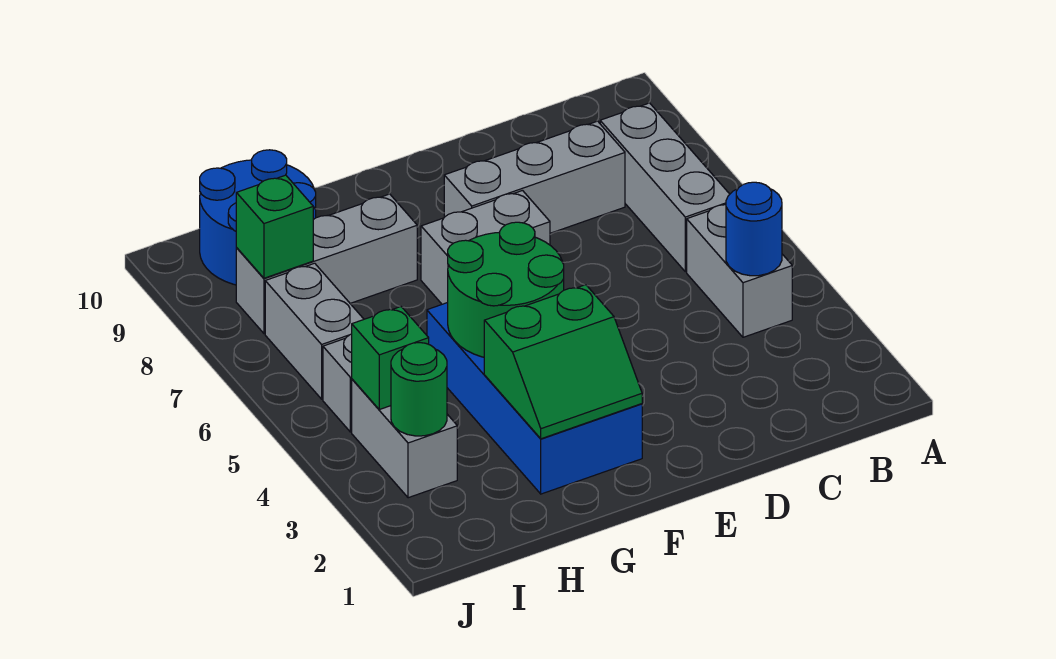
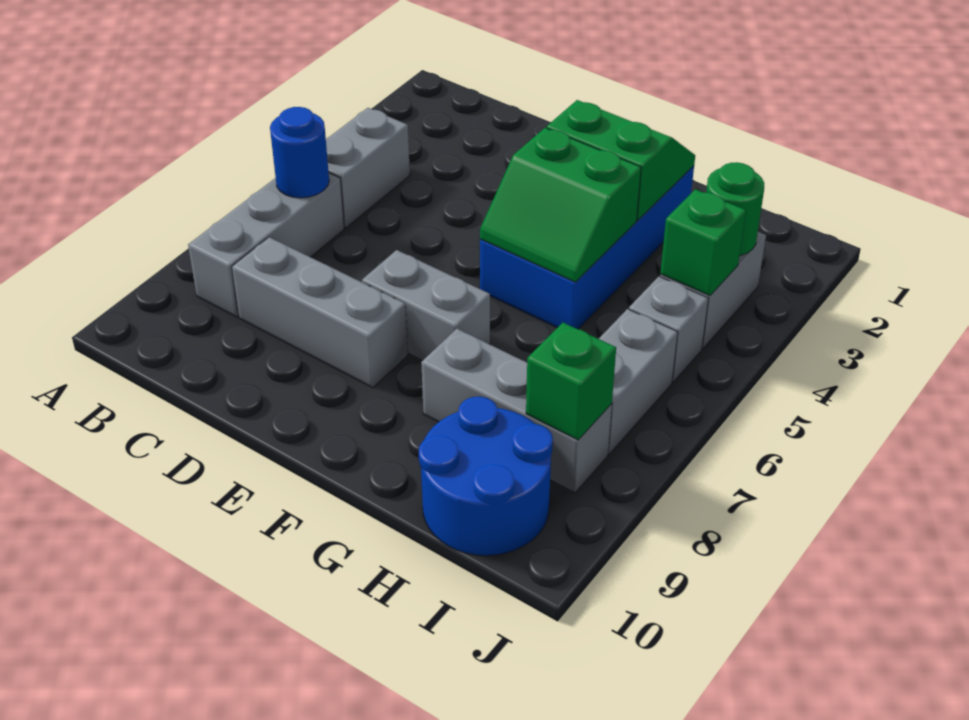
blue round brick B4 level 2 -> blue round brick B6 level 2
green round brick F4:G5 level 2 -> green slope F4:G5 level 2 top 4

